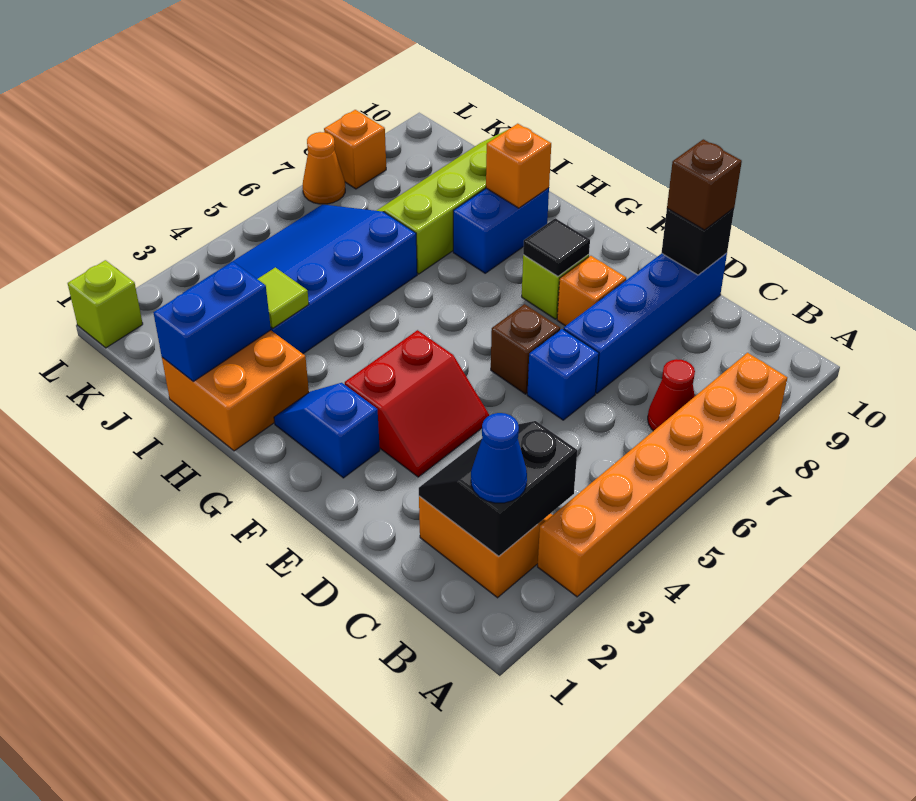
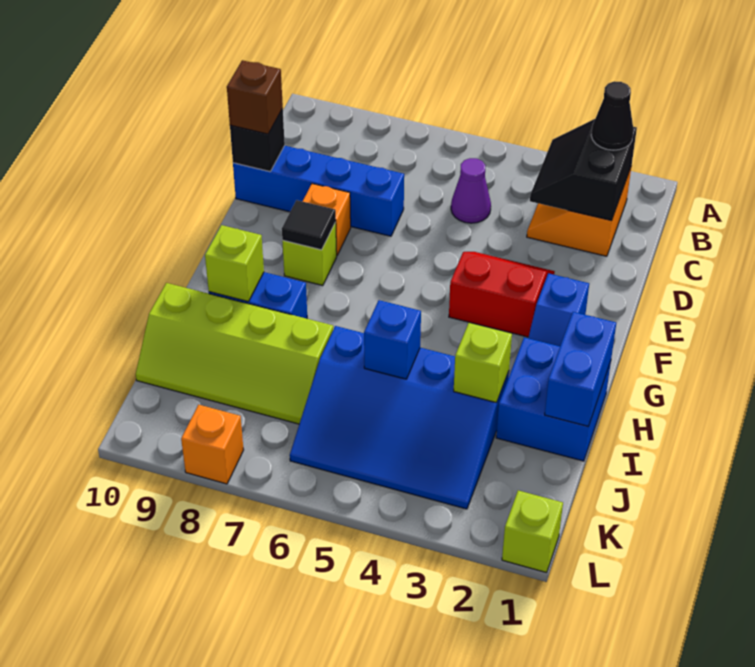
orange brick A3:A8 level 1 -> none
black slope B2:C3 level 2 top B -> black slope B2:C3 level 2 top 2
blue cone B2 level 3 -> black cone B2 level 3
red cone B7 level 1 -> none
none -> purple cone C5 level 1
blue brick D6 level 1 -> blue brick I5 level 2
brown brick E6 level 1 -> none
orange brick H1:I2 level 1 -> blue brick H1:I2 level 1
orange brick H9 level 2 -> lime brick H9 level 2
blue brick I1:I2 level 2 -> blue brick H1:I1 level 2
lime tile I3 level 2 -> lime brick I3 level 2
orange cone L7 level 1 -> none

